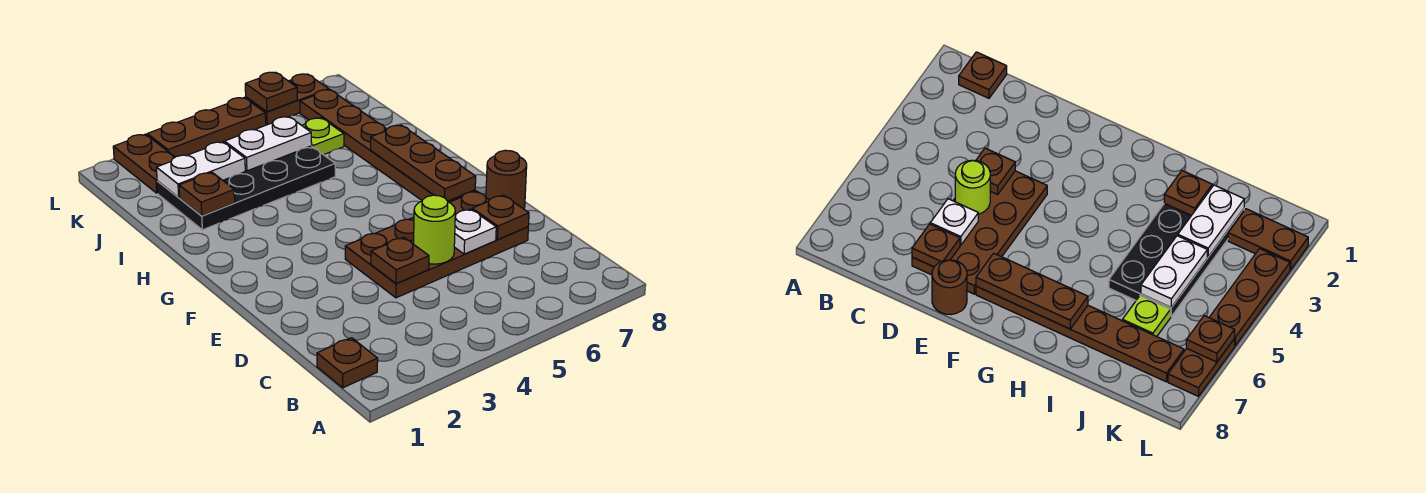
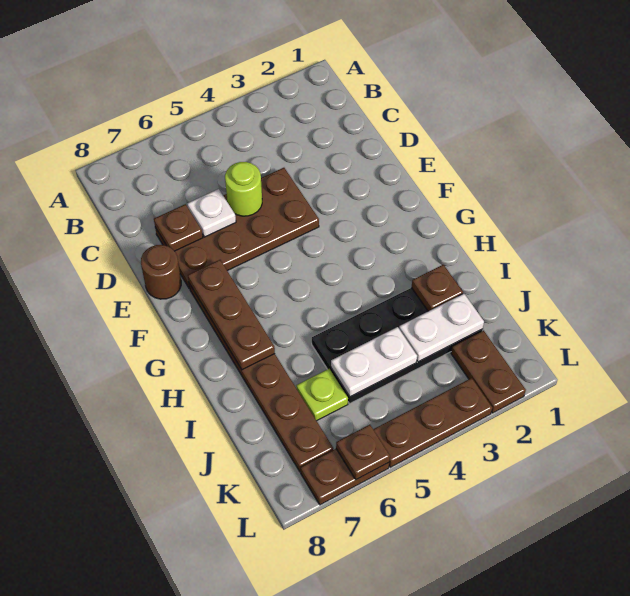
brown plate B1 level 1 -> none
brown plate D4 level 2 -> none

